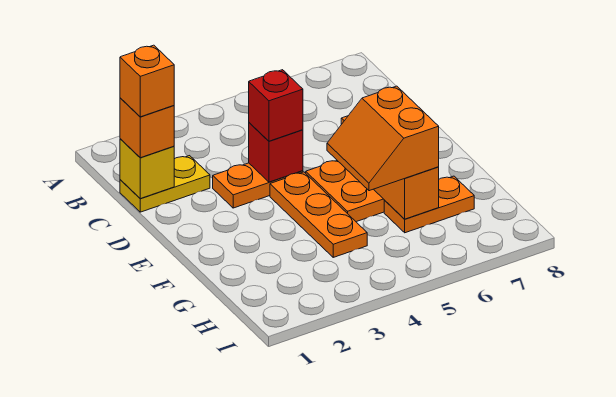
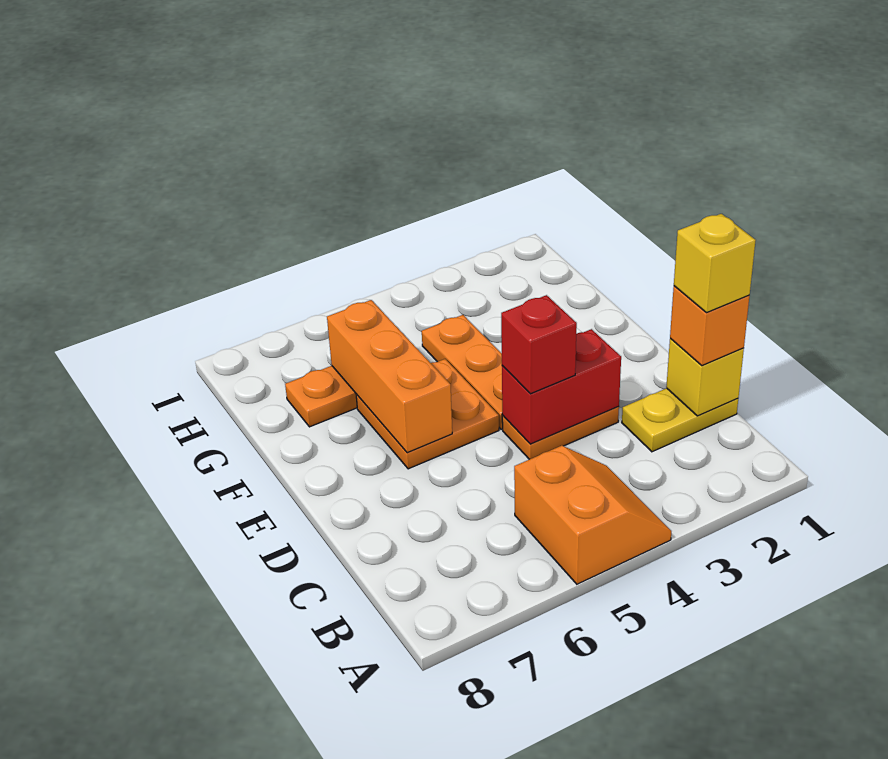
orange brick C1 level 4 -> yellow brick C1 level 4
red brick D4 level 2 -> red brick D3:D4 level 2
orange slope F5:G6 level 3 top 6 -> orange slope A4:B5 level 1 top 5

